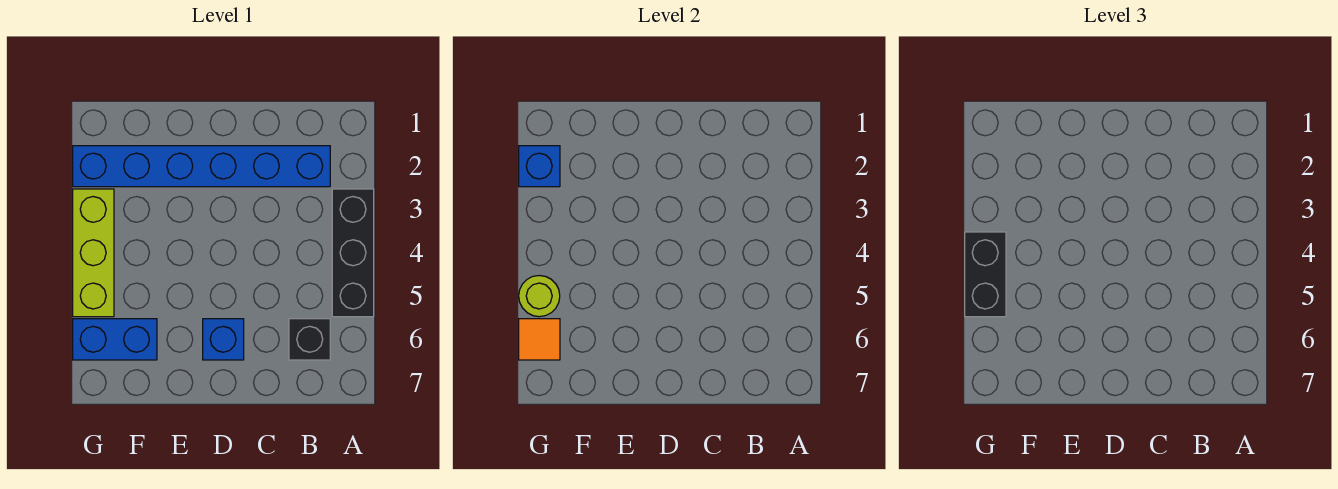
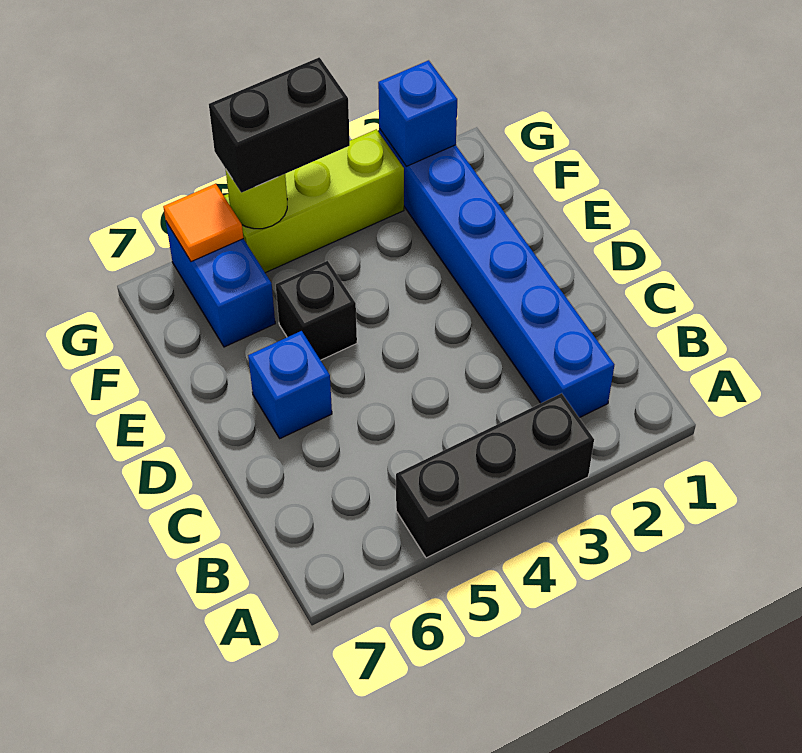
black brick B6 level 1 -> black brick E5 level 1

